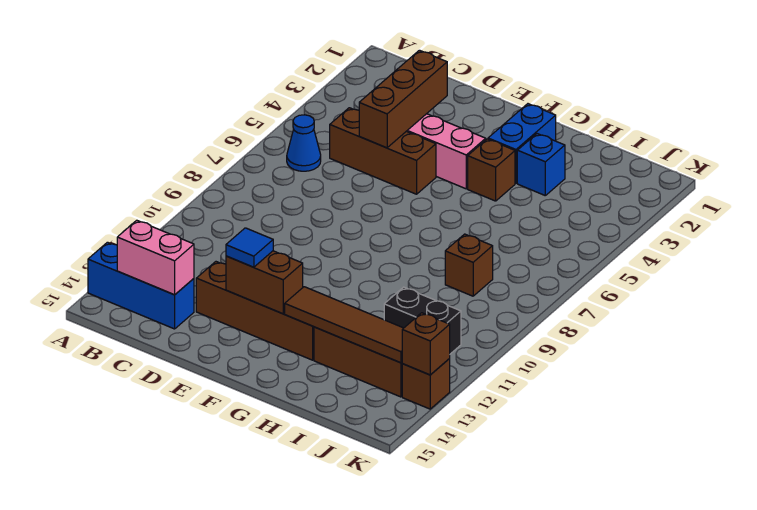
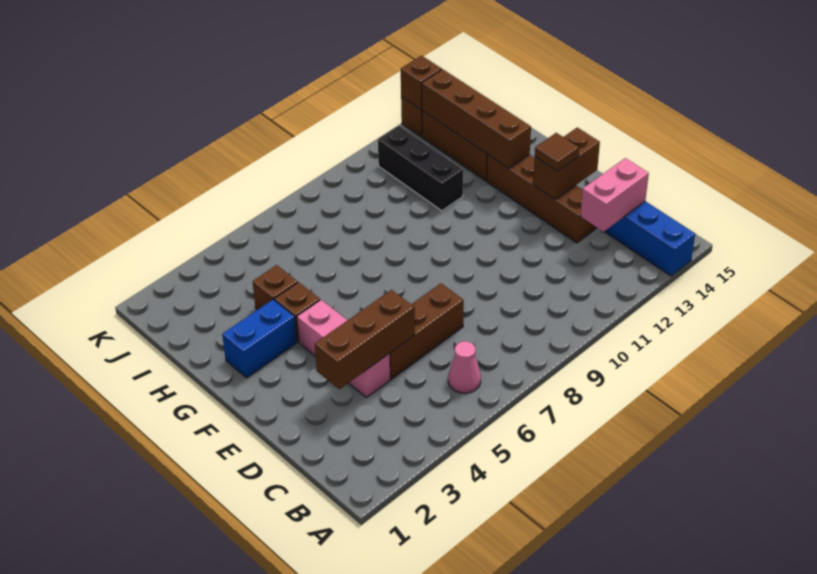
blue cone B6 level 1 -> pink cone B6 level 1
pink brick B14:C14 level 2 -> pink brick C13:C14 level 2
brown brick C5:E5 level 1 -> brown brick D5:D7 level 1
brown brick E13:F13 level 2 -> brown brick E13:E14 level 2
blue tile E13 level 3 -> brown tile E13 level 3
brown tile G13:J13 level 2 -> brown brick G13:J13 level 2
blue brick H3 level 1 -> none
brown brick I8 level 1 -> brown brick H4 level 1
black brick I11:J11 level 1 -> black brick H11:J11 level 1

